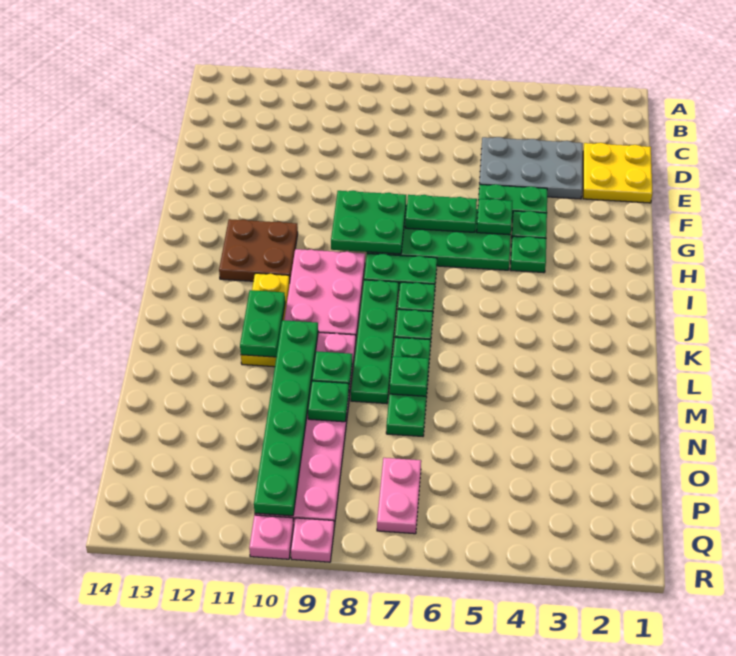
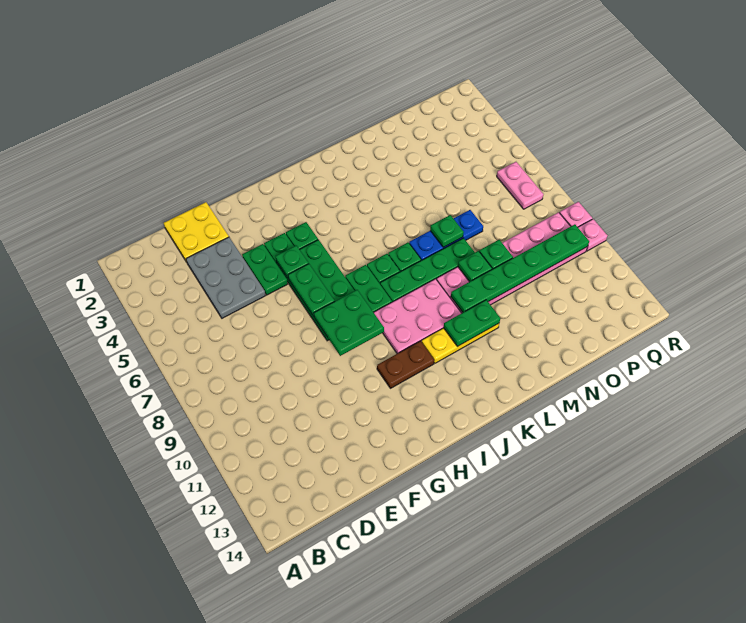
brown plate H11:I12 level 1 -> brown plate H11:I11 level 1
green plate L7:N7 level 1 -> blue plate L7:N7 level 1
pink plate P7:Q7 level 1 -> pink plate Q6:Q7 level 1

